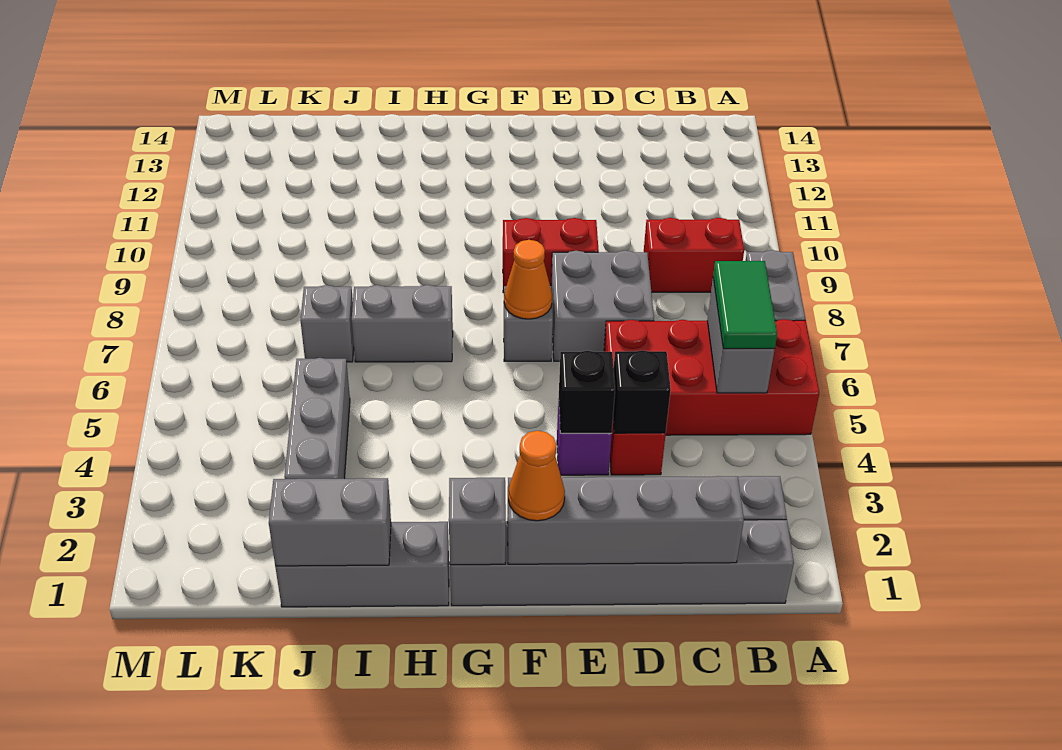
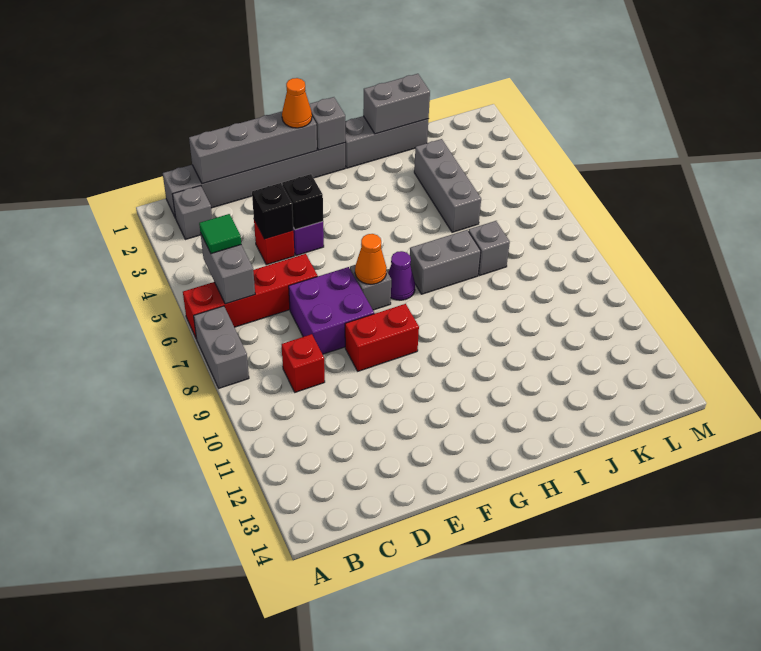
red brick A5:D6 level 1 -> red brick A6:D6 level 1
green tile B5:B6 level 3 -> green tile B5 level 3
red brick B9:C9 level 1 -> red brick C9 level 1
grey brick D7:E8 level 1 -> purple brick D7:E8 level 1
none -> purple cone G7 level 1

